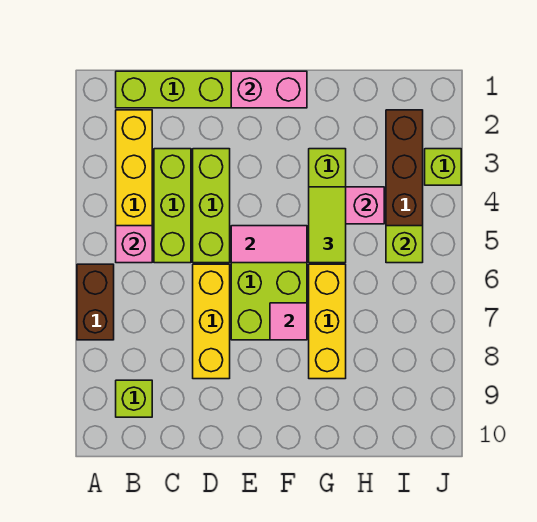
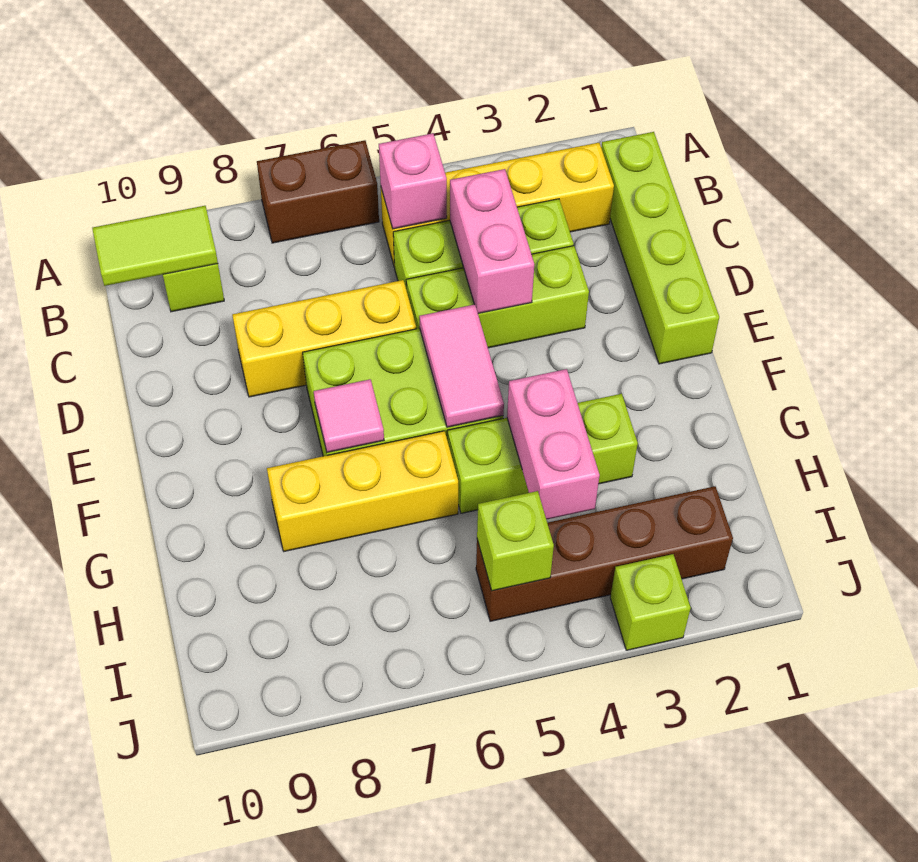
pink brick E1:F1 level 2 -> pink brick C4:D4 level 2
lime tile G4:G5 level 3 -> lime tile B9:B10 level 2

